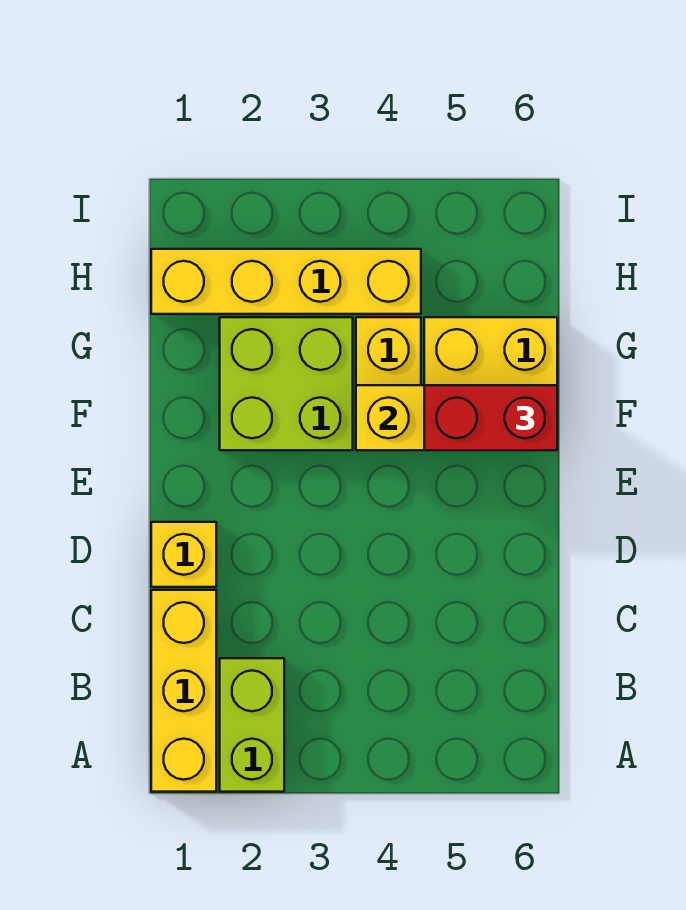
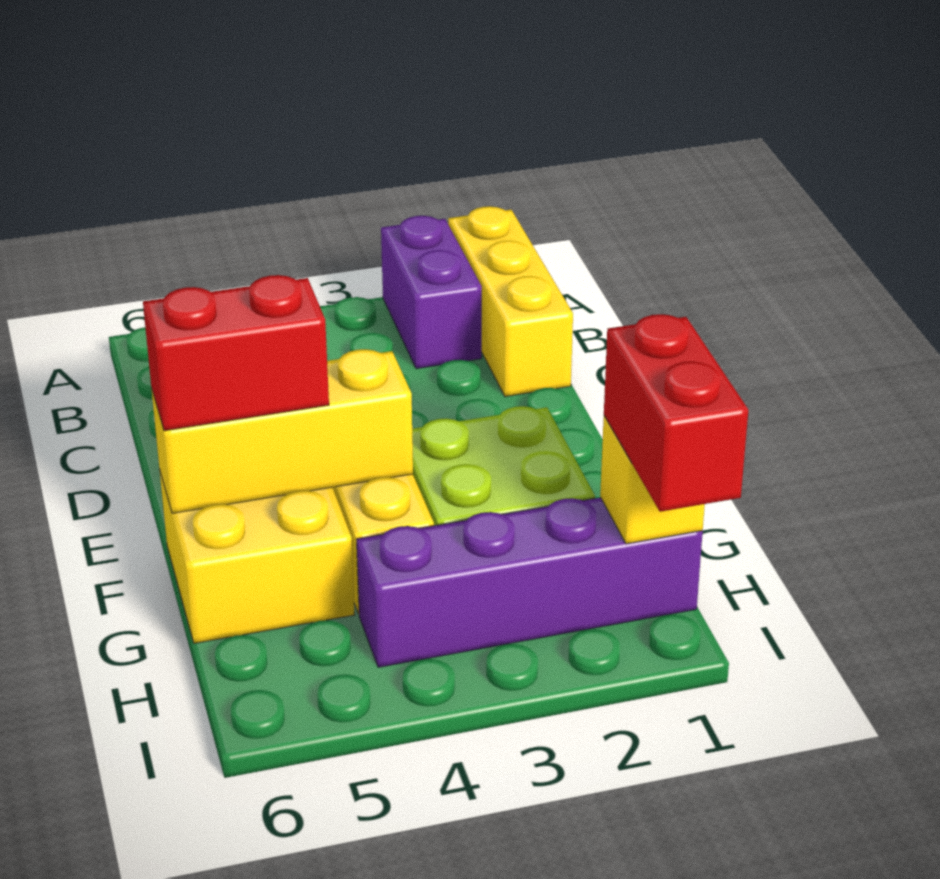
lime brick A2:B2 level 1 -> purple brick A2:B2 level 1
yellow brick D1 level 1 -> yellow brick H1 level 2
yellow brick H1:H4 level 1 -> purple brick H1:H4 level 1
none -> red brick H1:I1 level 3

